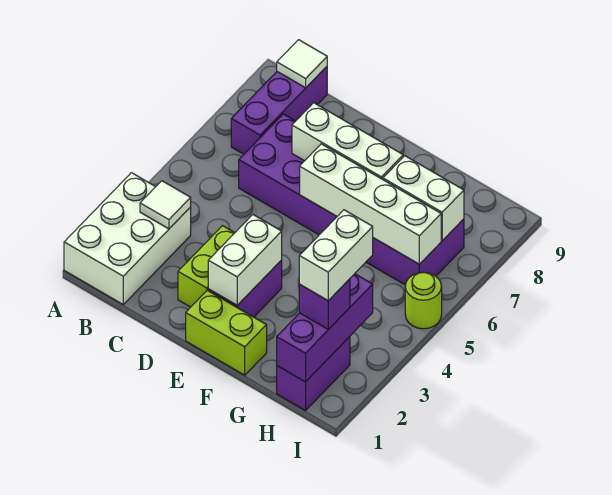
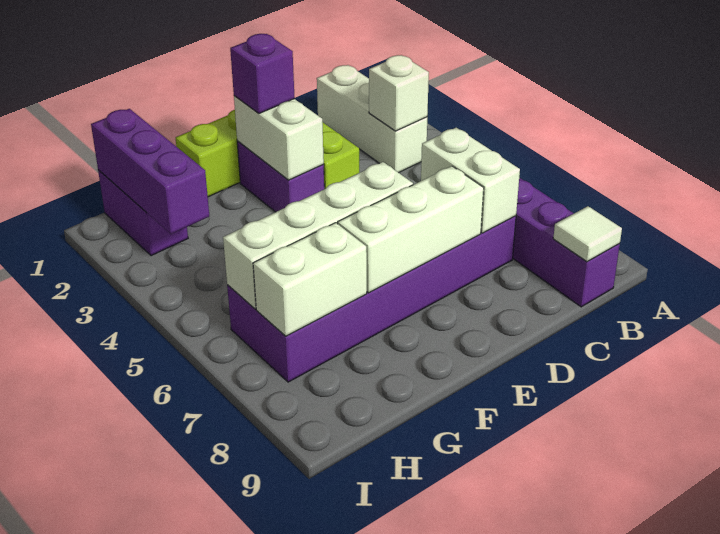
white brick A1:B3 level 1 -> white brick B1:B3 level 1
white tile B3 level 2 -> white brick B3 level 2
purple brick H2 level 3 -> purple brick E2 level 3
white brick H2:H3 level 4 -> white brick C6:C7 level 2
lime round brick I5 level 1 -> none

